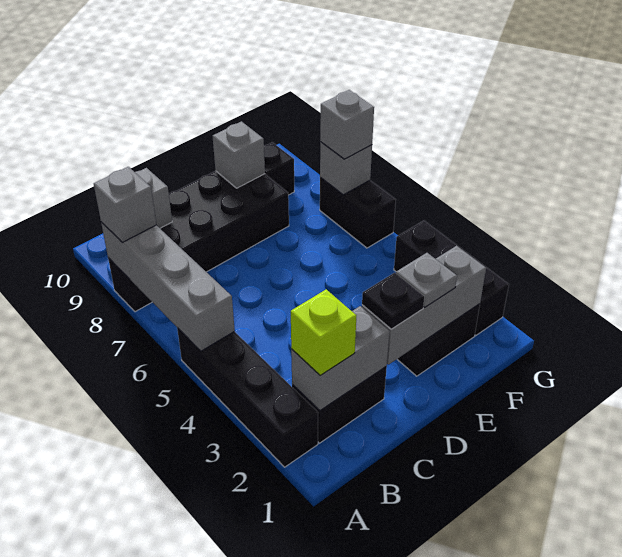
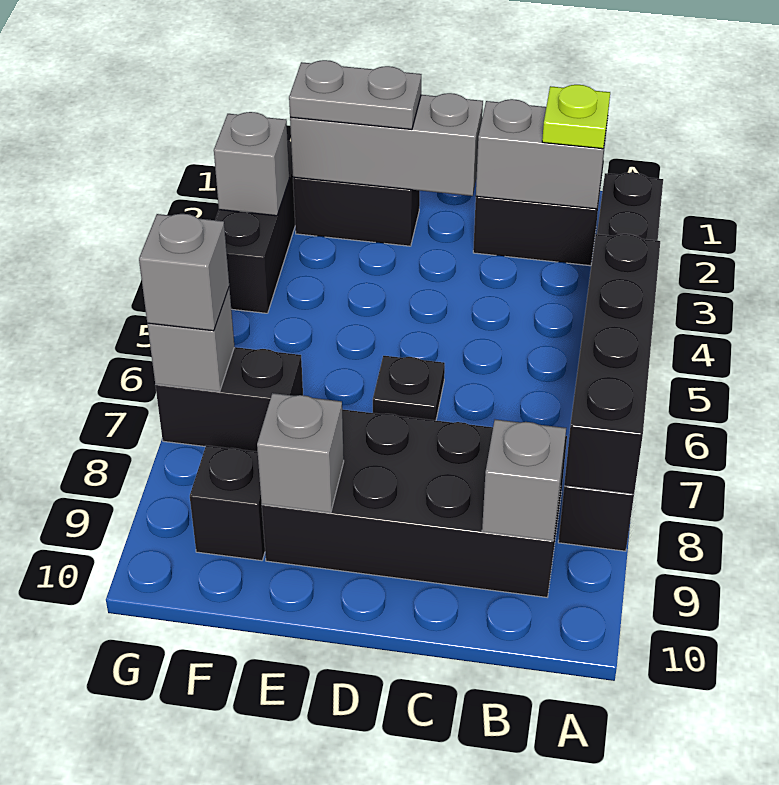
grey brick A5:A8 level 2 -> black brick A5:A8 level 2
grey brick A8 level 3 -> grey brick G3 level 2
lime brick B2 level 3 -> lime plate B2 level 3
black plate D2 level 3 -> black plate D6 level 1
grey plate E2 level 3 -> grey plate E2:F2 level 3
black brick G6:G7 level 1 -> black brick F7:G7 level 1

